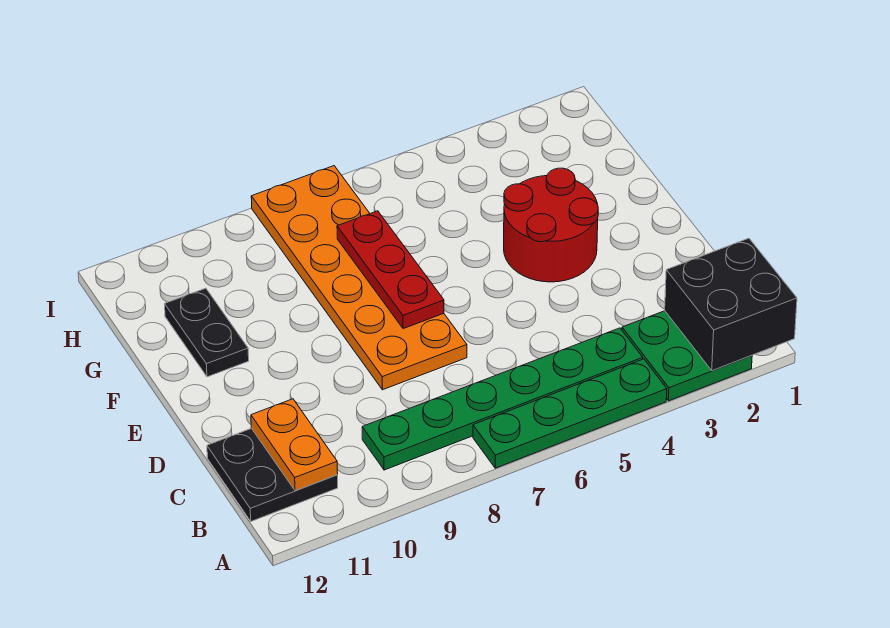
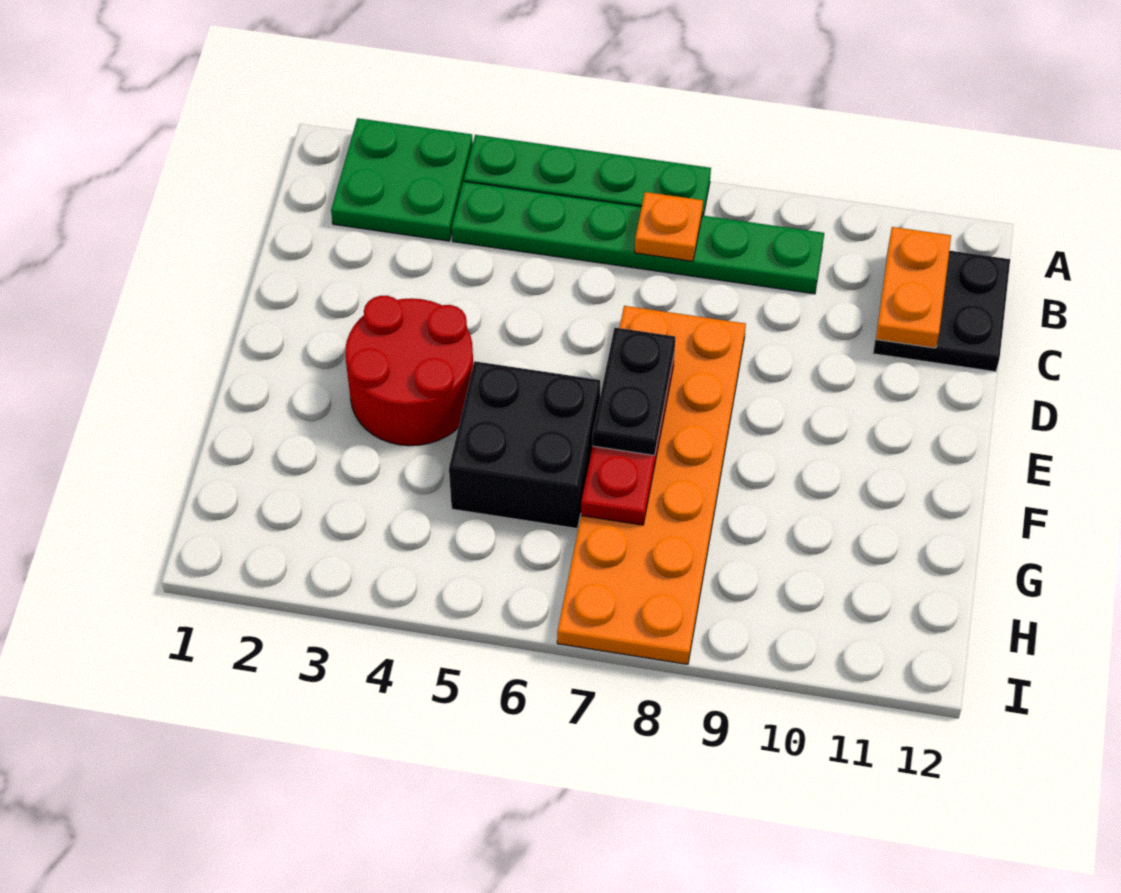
black brick A1:B2 level 2 -> black brick F5:G6 level 1
none -> orange plate B7 level 2
black plate F11:G11 level 1 -> black plate E7:F7 level 3

